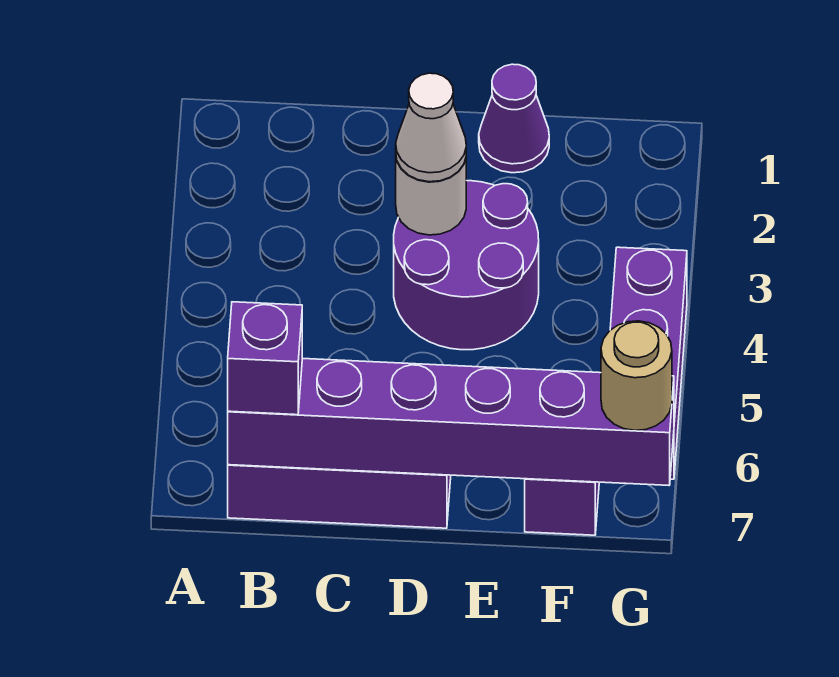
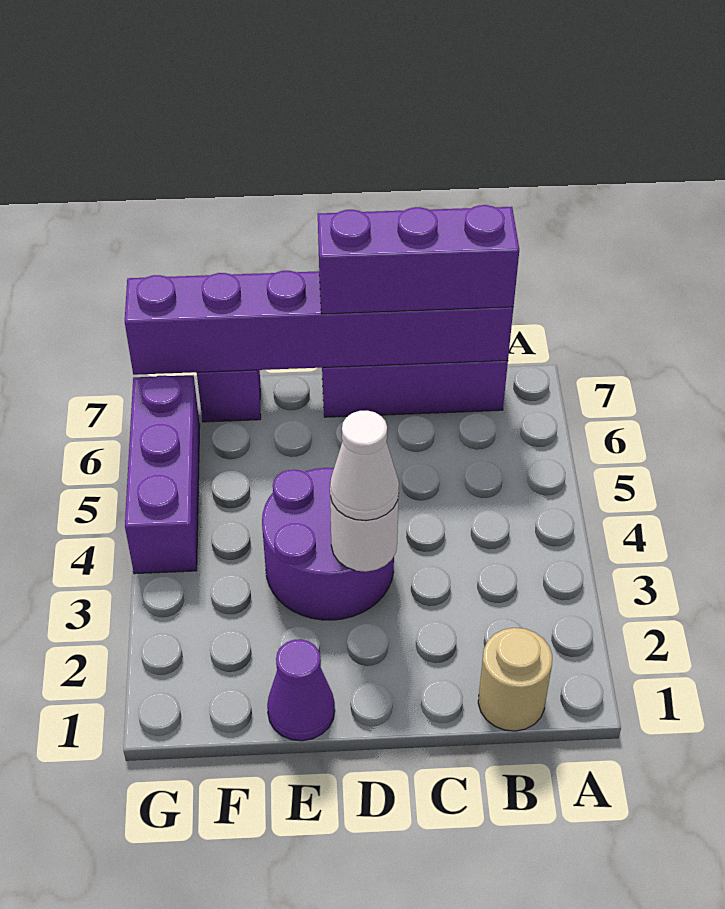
purple brick B7 level 3 -> purple brick B7:D7 level 3
tan round brick G7 level 3 -> tan round brick B1 level 1

